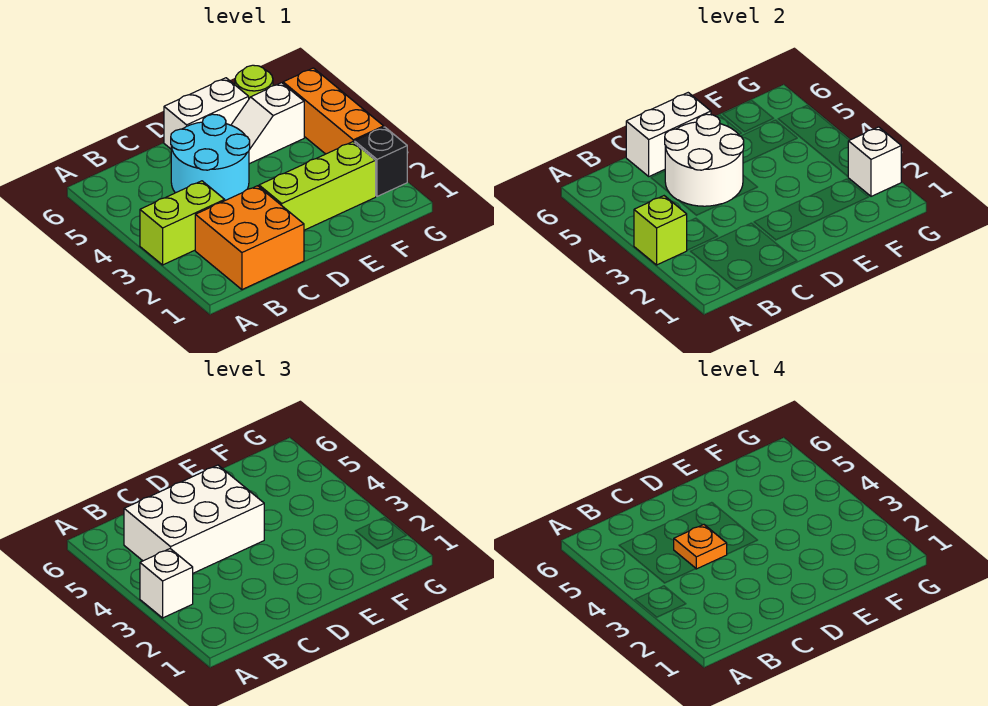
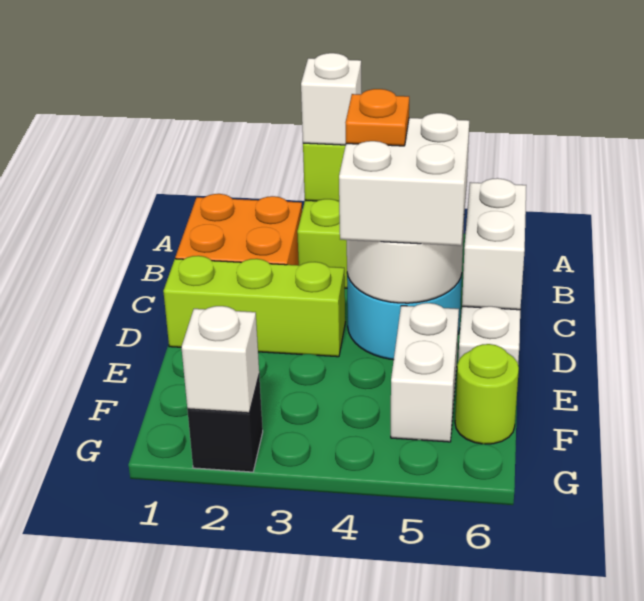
white brick B4:D5 level 3 -> white brick C4:D5 level 3
lime brick D2:F2 level 1 -> lime brick D1:D3 level 1
white slope E5:F5 level 1 top F -> white brick E5:F5 level 1
orange brick G3:G5 level 1 -> none

